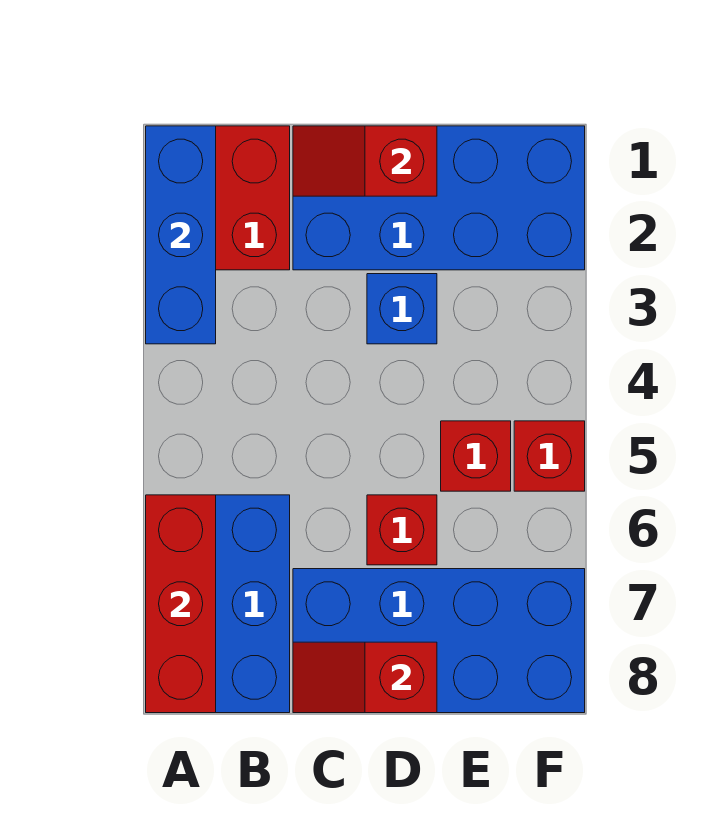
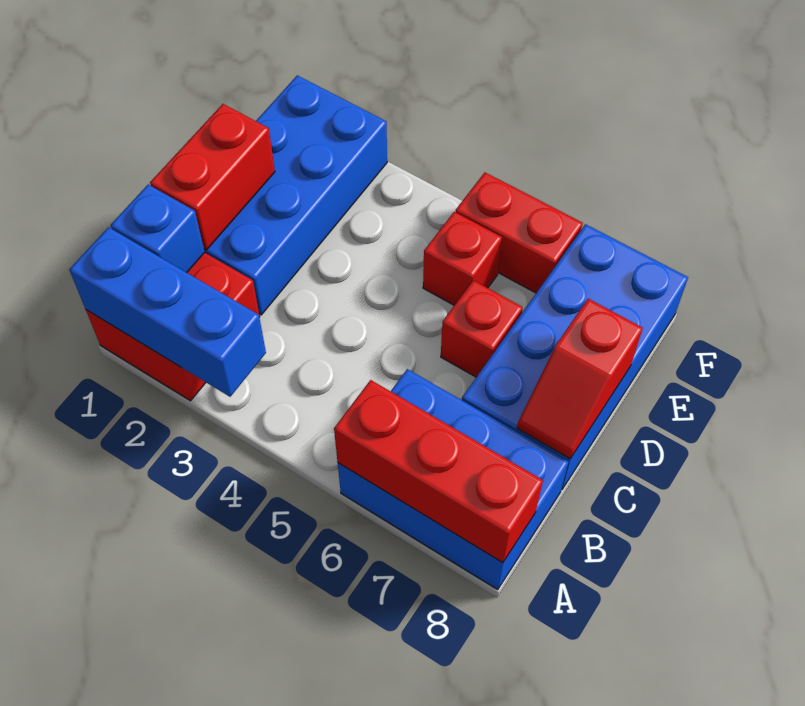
red slope C1:D1 level 2 top D -> red brick C1:D1 level 2
blue brick D3 level 1 -> blue brick B1 level 2
red brick F5 level 1 -> red brick F5:F6 level 1

